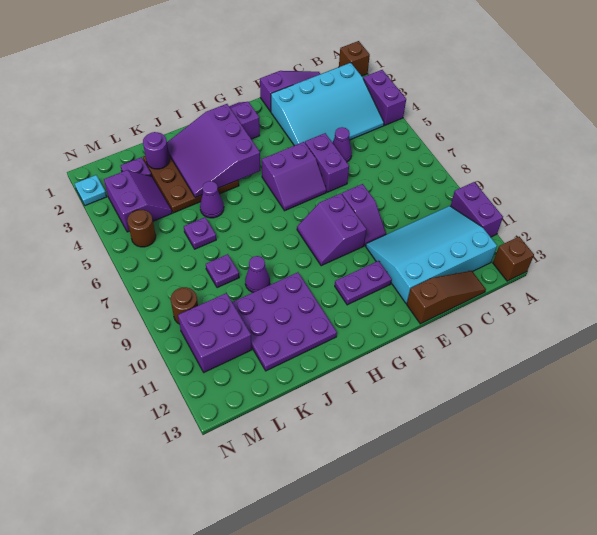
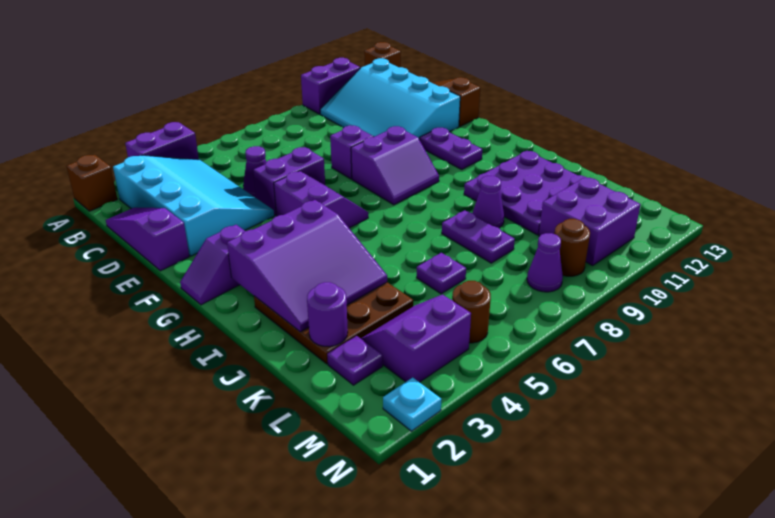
purple cone J5 level 1 -> purple cone M8 level 1
purple plate K8 level 1 -> purple plate J8:K8 level 1

